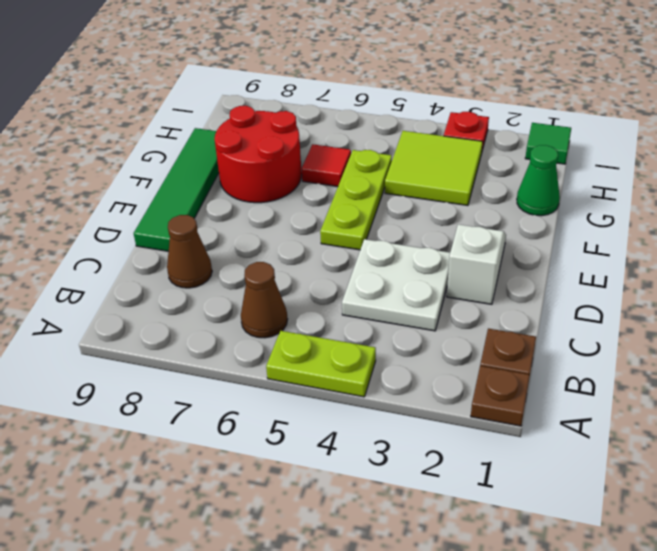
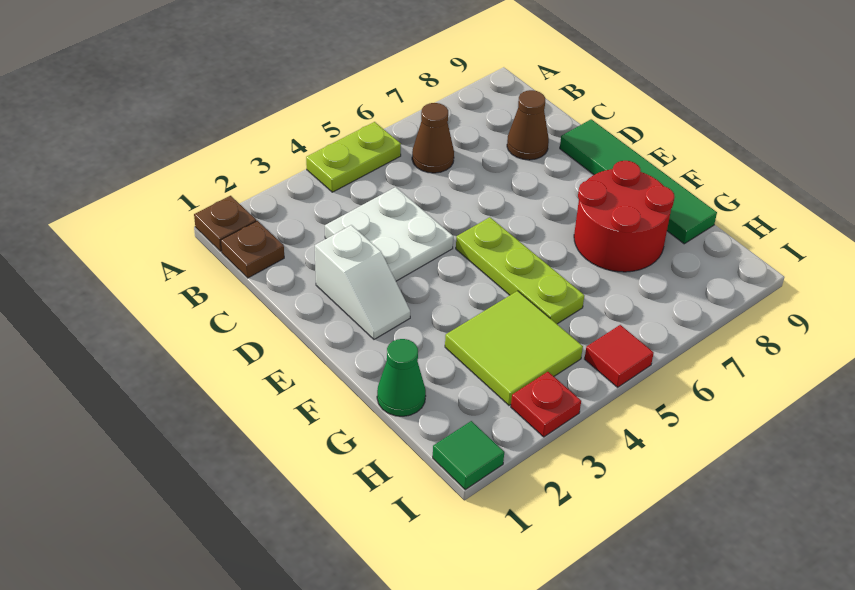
red tile G6 level 1 -> red tile I5 level 1

